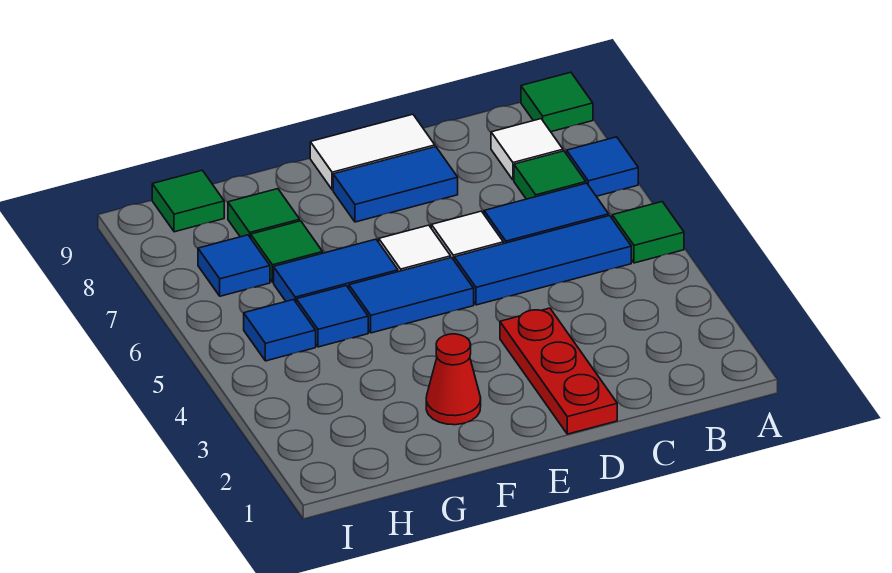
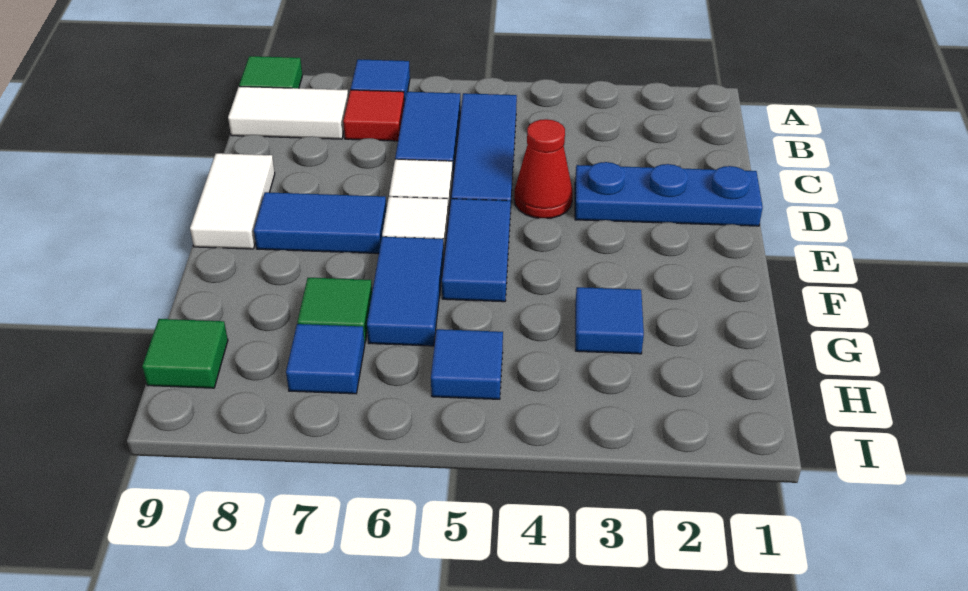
green tile A5 level 1 -> none
green tile B7 level 1 -> red tile B7 level 1
white tile B8 level 1 -> white tile B8:B9 level 1
red plate D1:D3 level 1 -> blue plate D1:D3 level 1
blue tile D8:E8 level 1 -> blue tile E7:E8 level 1
red cone F2 level 1 -> red cone D4 level 1
blue tile G5 level 1 -> blue tile G3 level 1
green tile G8 level 1 -> none

